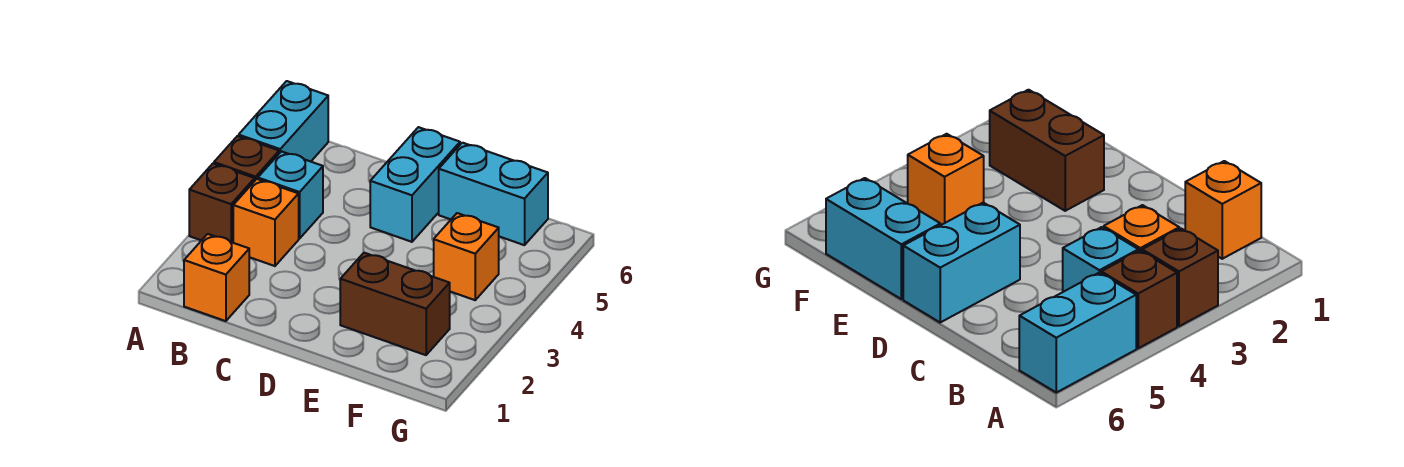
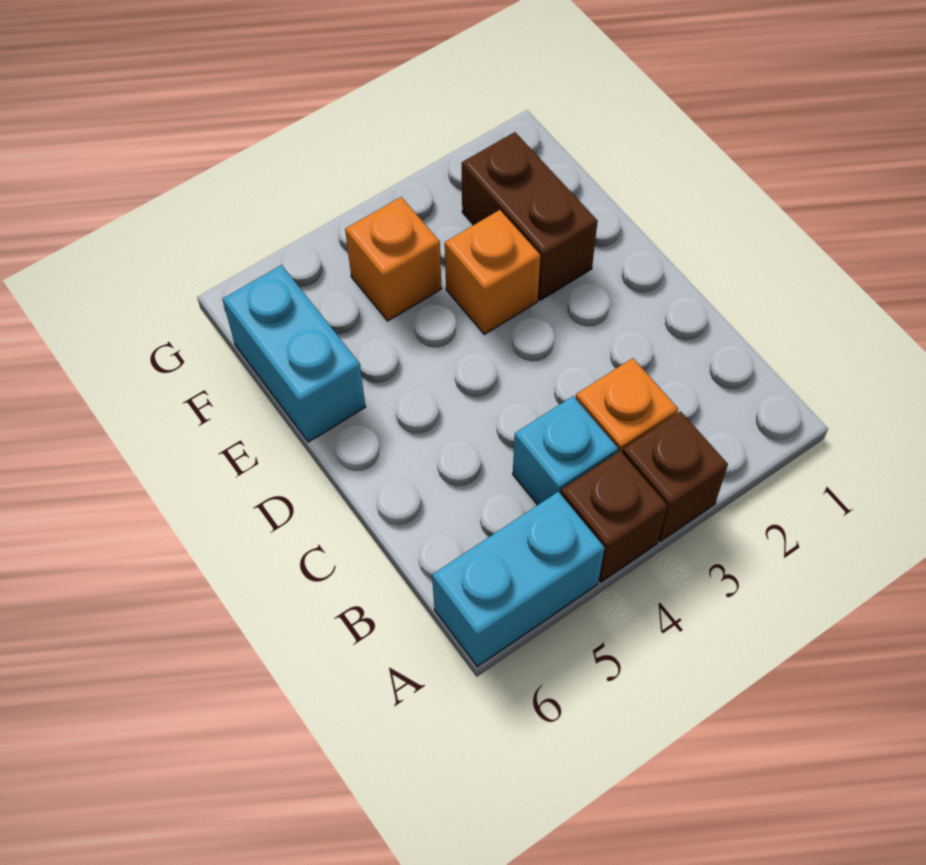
orange brick B1 level 1 -> orange brick E3 level 1
cyan brick D5:D6 level 1 -> none

